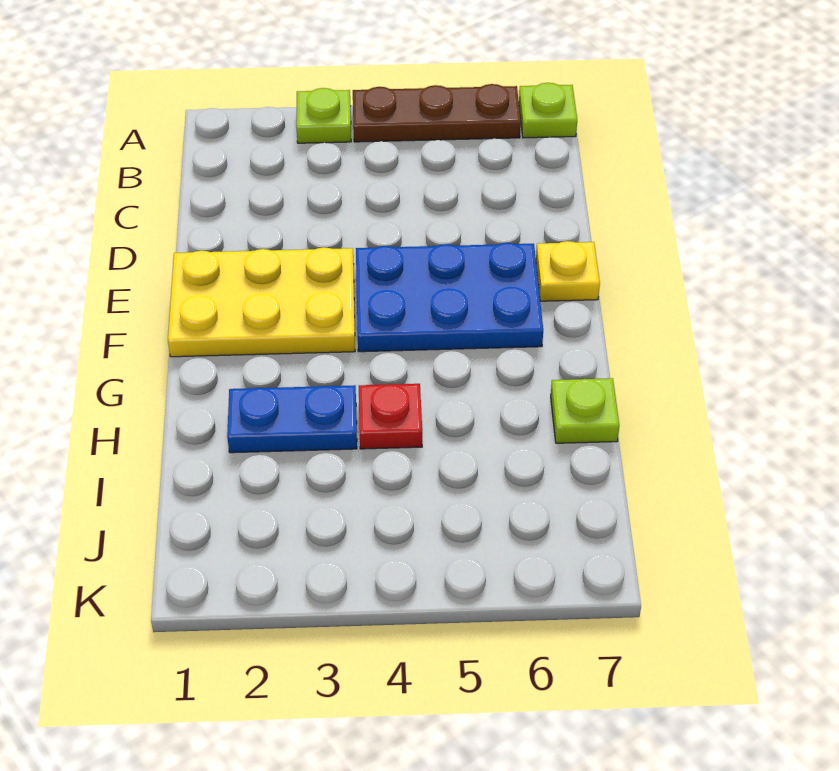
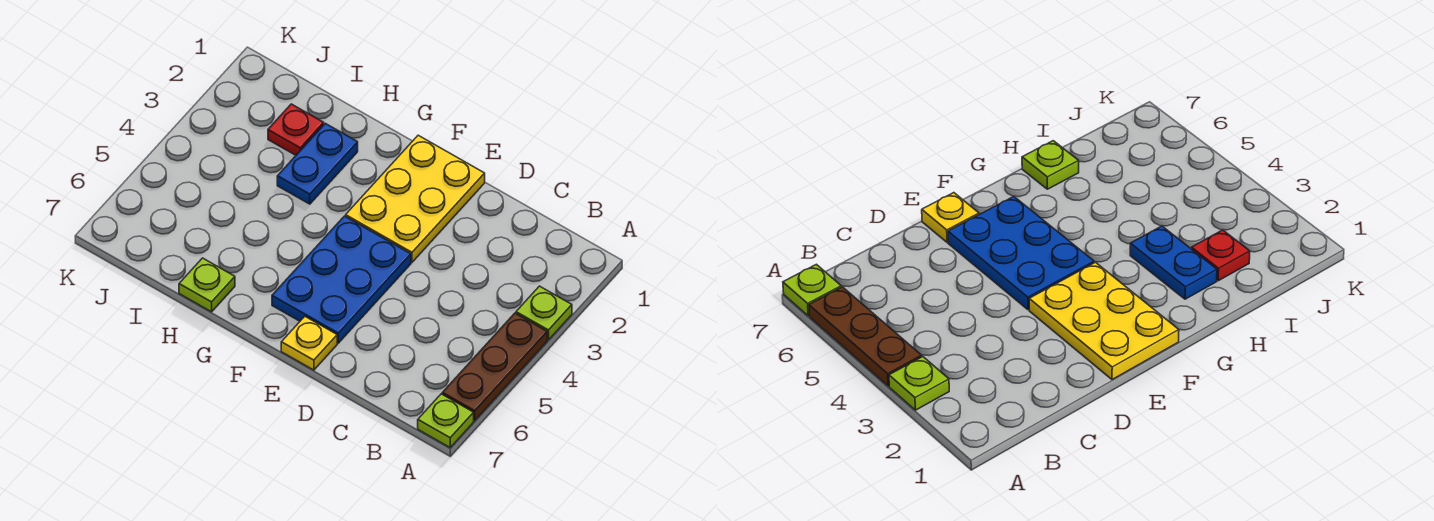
red plate H4 level 1 -> red plate I2 level 1

